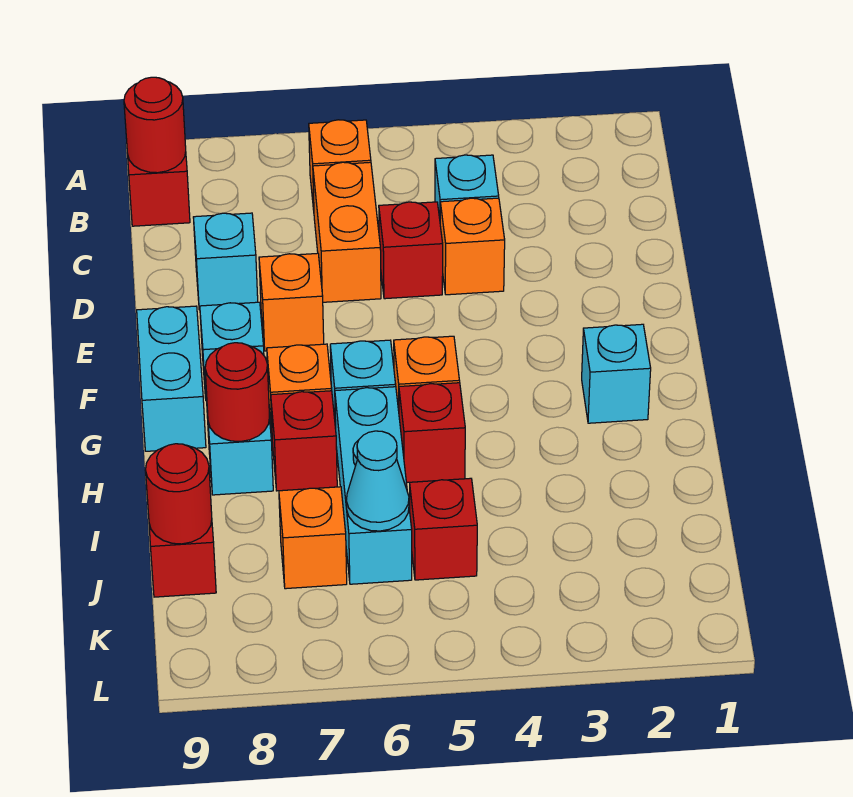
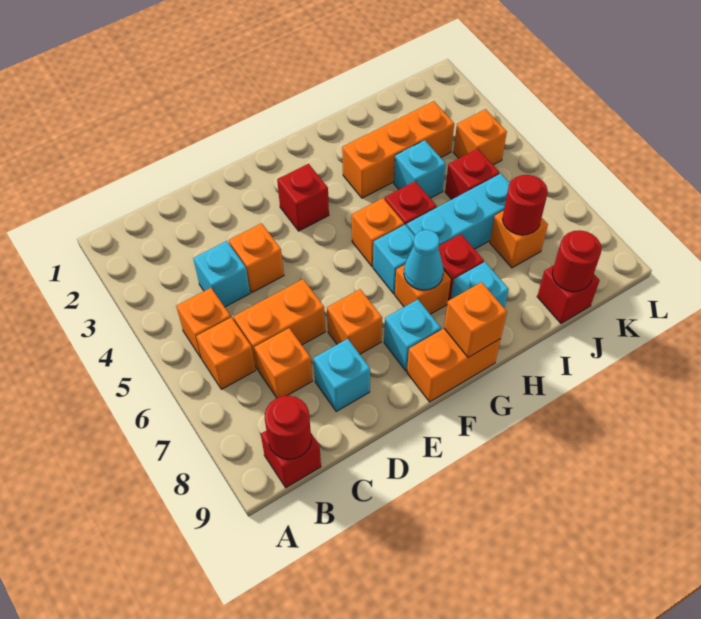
none -> orange brick B5 level 1
none -> orange brick C7 level 1
red brick D5 level 1 -> red brick F3 level 1
cyan brick F9:G9 level 1 -> orange brick F9:G9 level 1
cyan brick G2 level 1 -> cyan brick I4 level 1
none -> orange brick G9 level 2
none -> orange brick H3:J3 level 1
red round brick H8 level 2 -> red round brick J7 level 2
cyan cone J6 level 2 -> cyan cone G7 level 2
none -> orange brick K4 level 1

